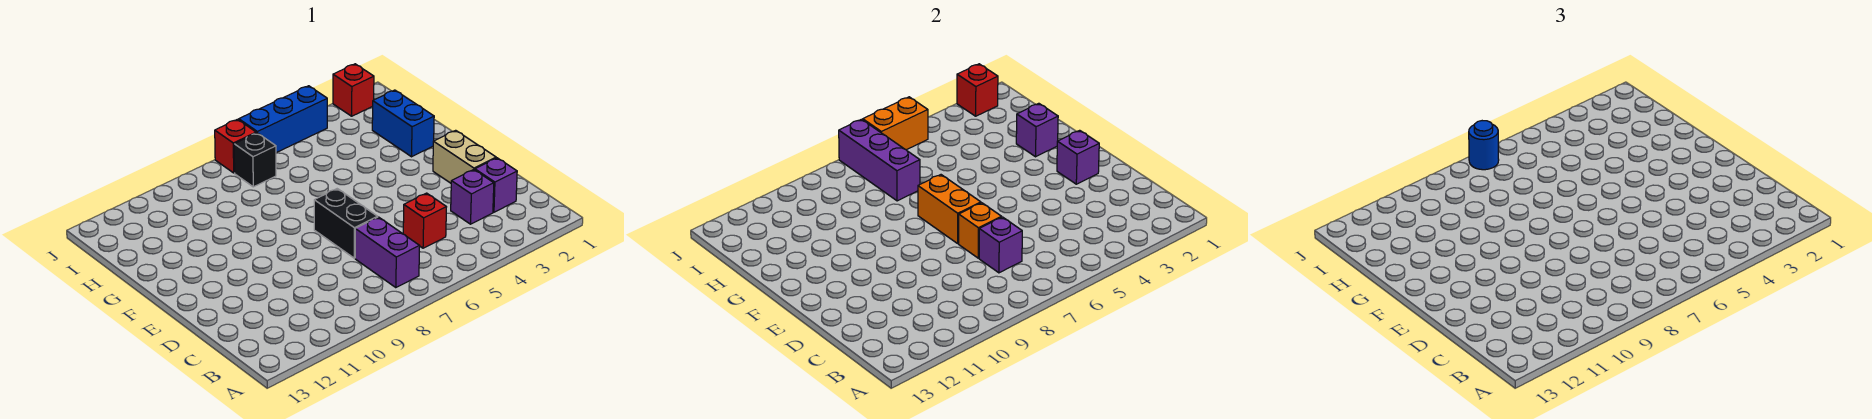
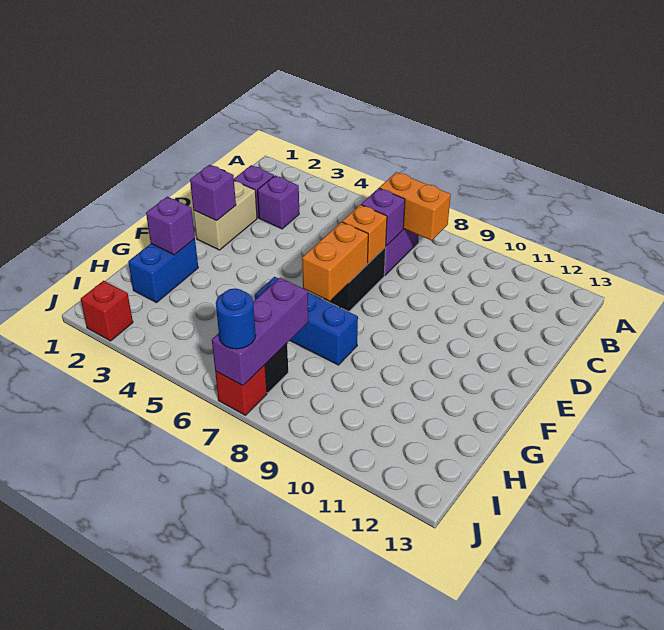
red brick C5 level 1 -> none
red brick J2 level 2 -> none
blue brick J4:J6 level 1 -> blue brick G6:G8 level 1
orange brick J5:J6 level 2 -> orange brick B7:B8 level 2

